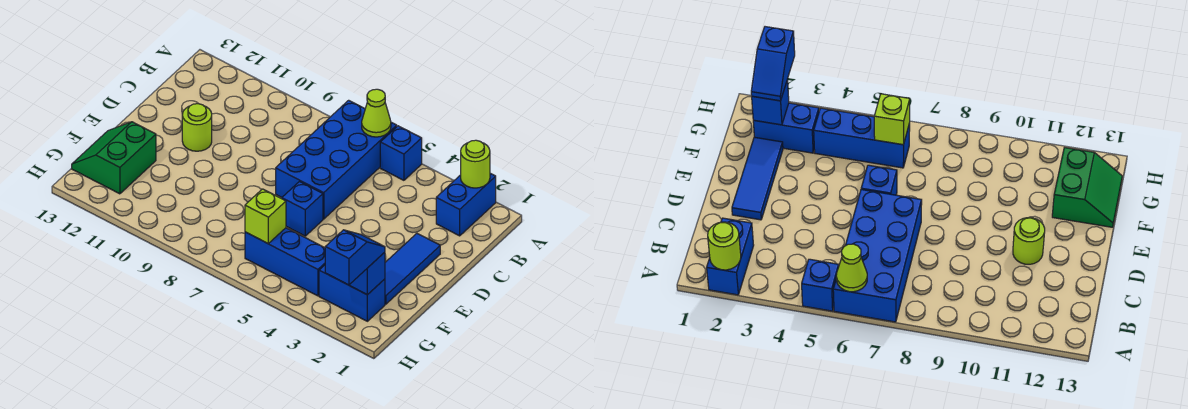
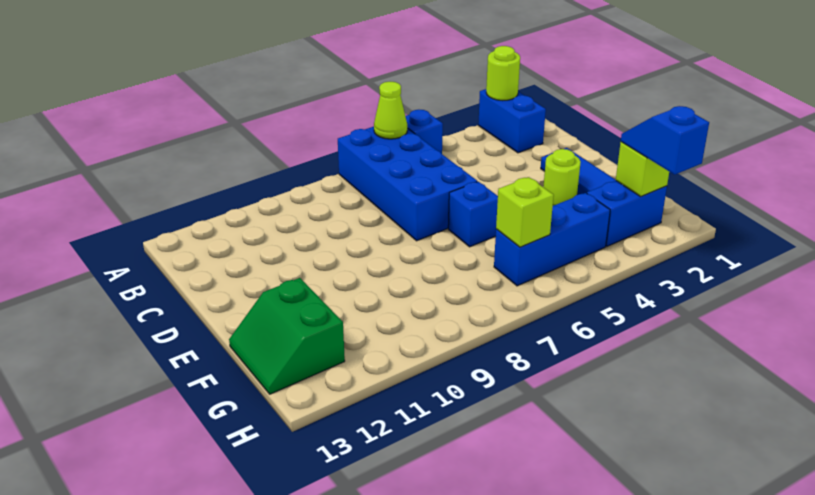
lime round brick D11 level 1 -> lime round brick E3 level 1
blue brick G2 level 2 -> lime brick G2 level 2

